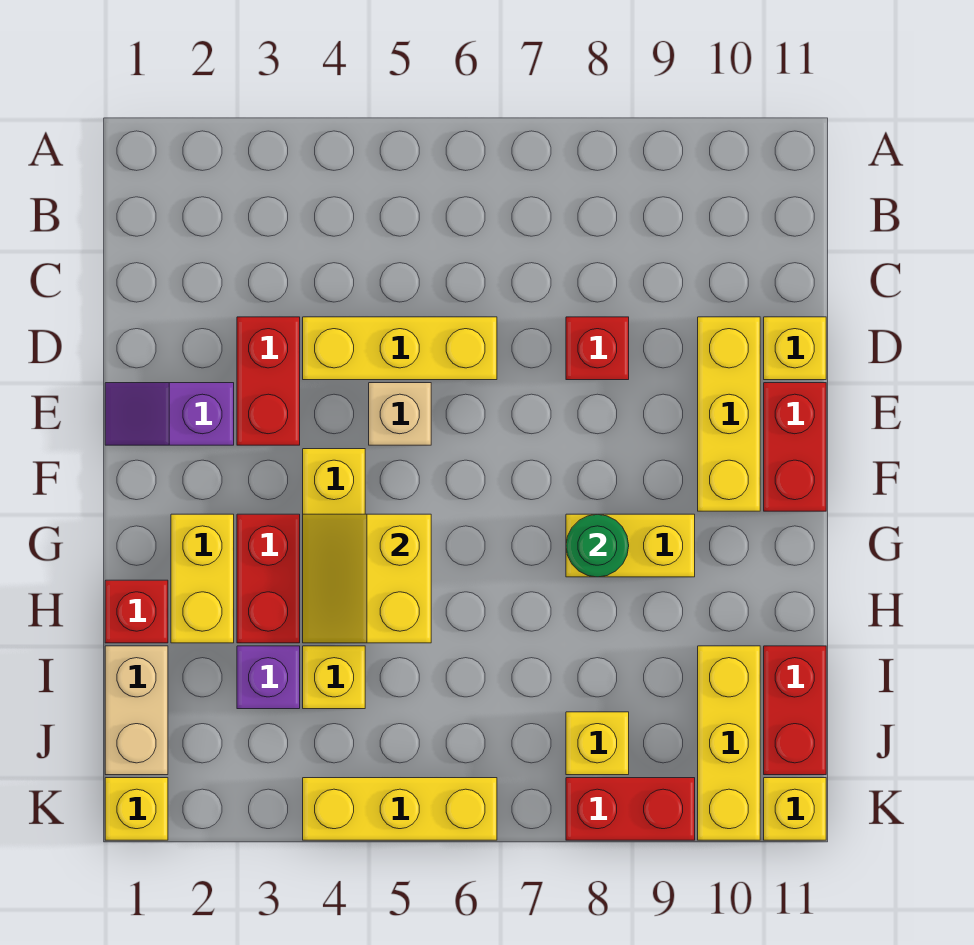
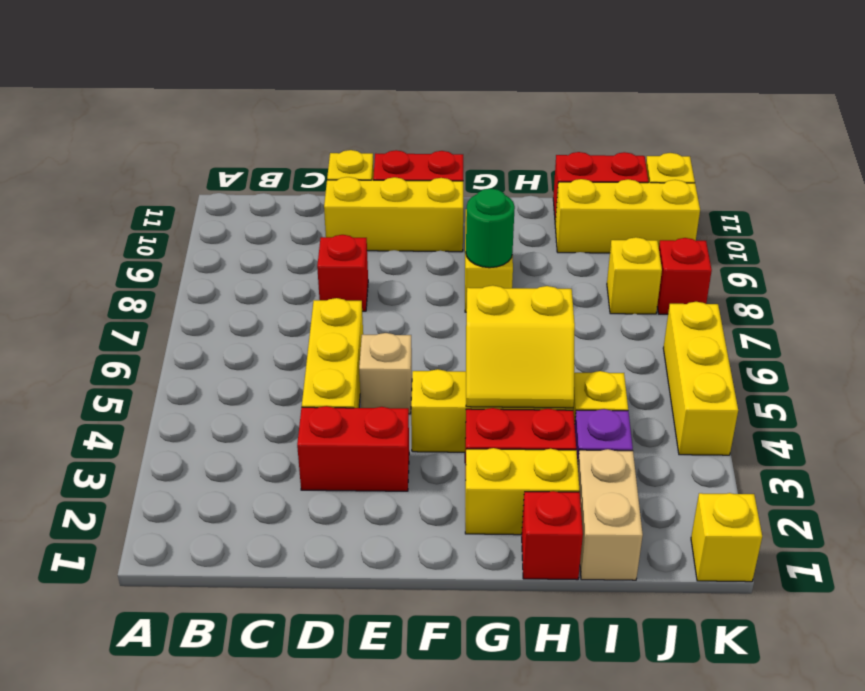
purple slope E1:E2 level 1 top 2 -> none
tan brick I1:J1 level 1 -> tan brick I1:I2 level 1
red brick K8:K9 level 1 -> red brick K8 level 1

